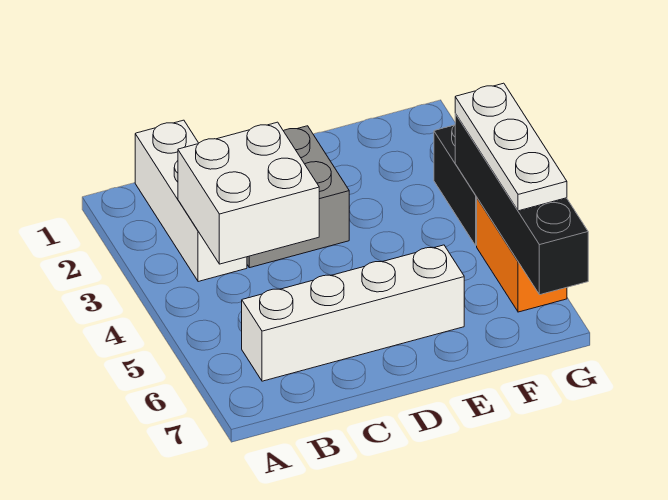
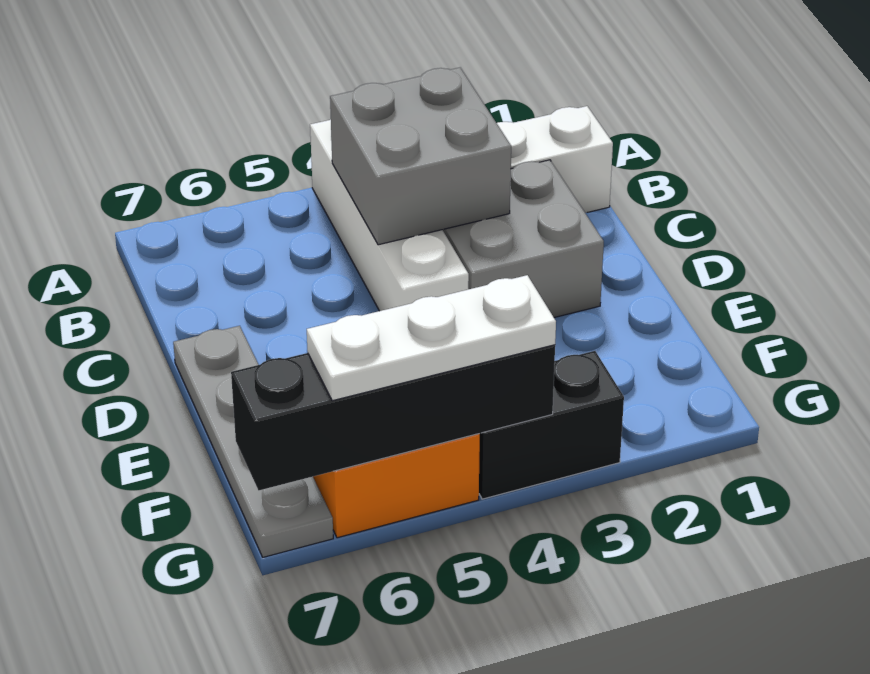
white brick B3:C4 level 2 -> grey brick B3:C4 level 2
white brick B6:E6 level 1 -> white brick A4:D4 level 1
none -> grey plate D7:G7 level 1

